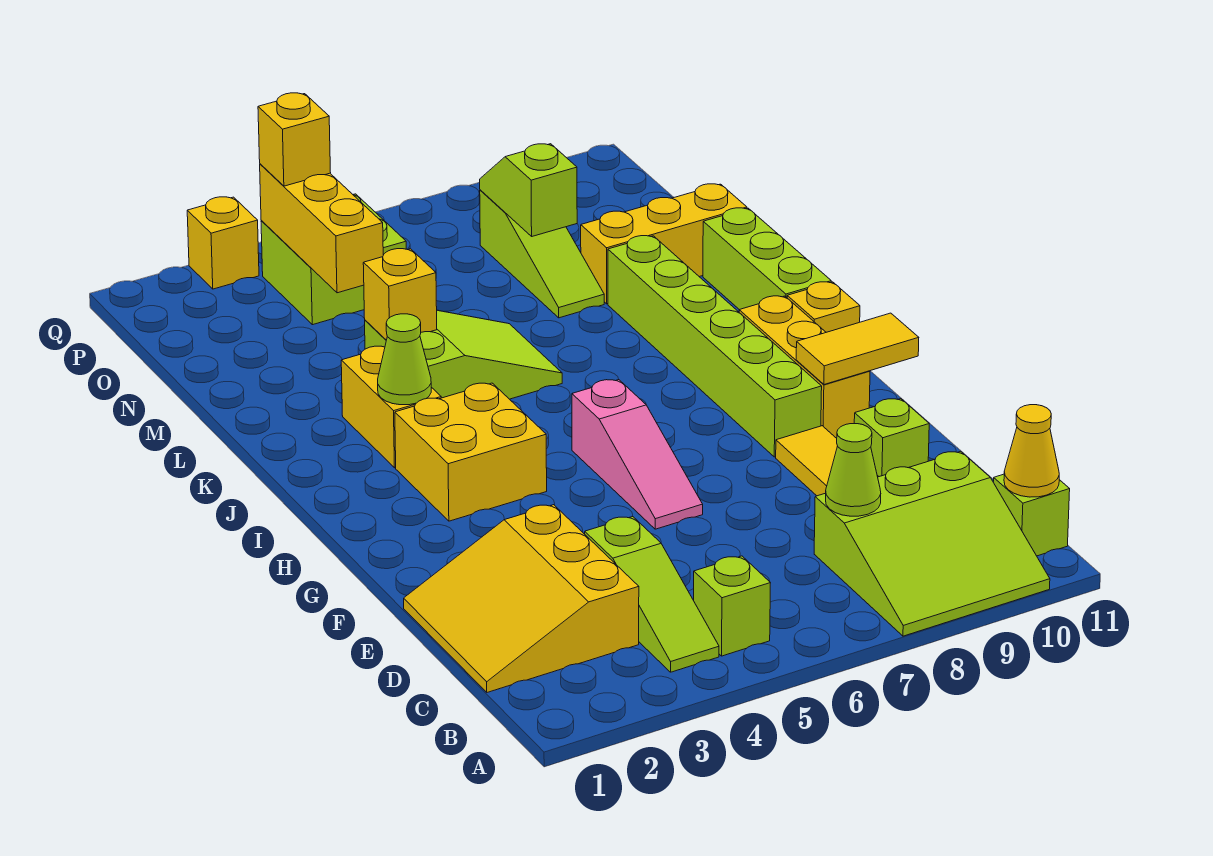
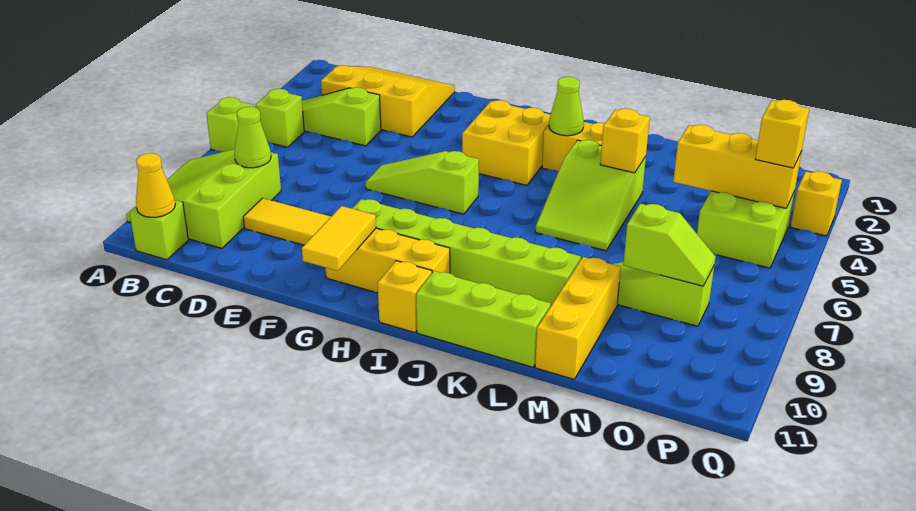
lime brick E10 level 1 -> lime brick A6 level 1
pink slope F6:H6 level 1 top H -> lime slope F6:H6 level 1 top H

